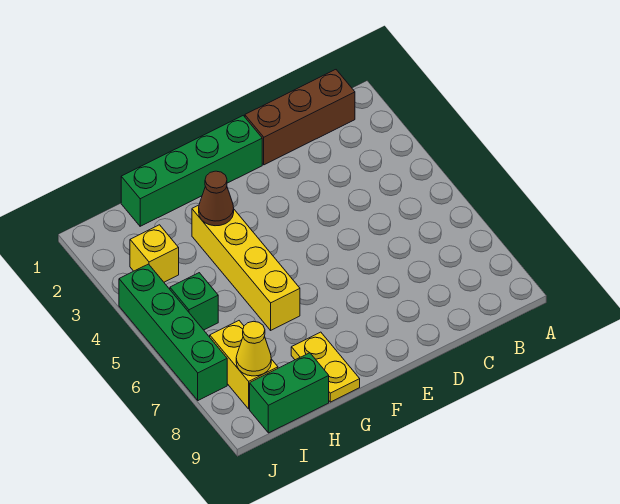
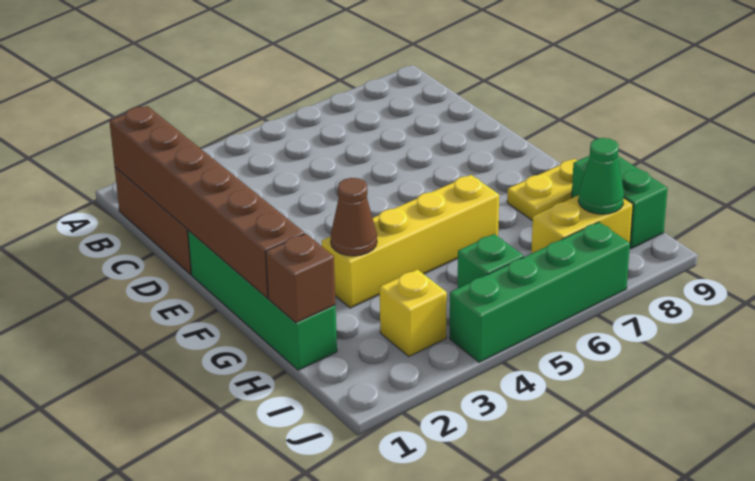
none -> brown brick B1:G1 level 2
none -> brown brick H1 level 2
yellow cone I8 level 2 -> green cone I8 level 2

